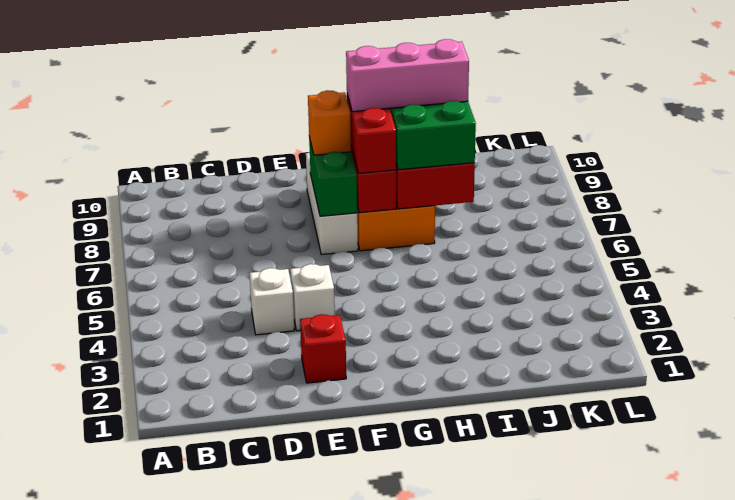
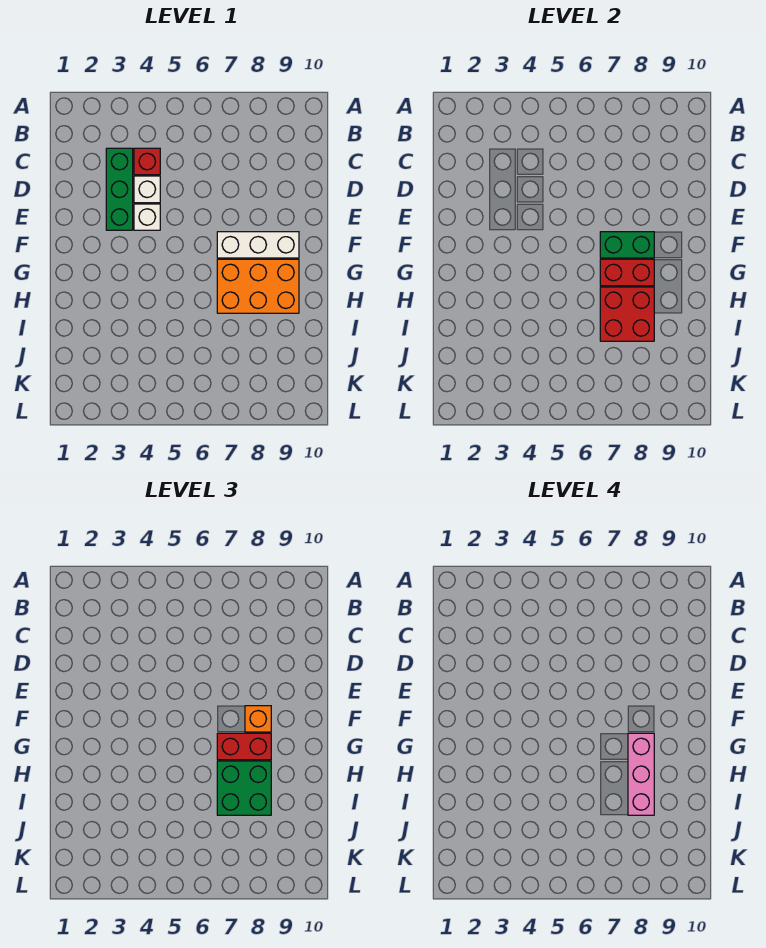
none -> green brick C3:E3 level 1
red brick E2 level 1 -> red brick C4 level 1

